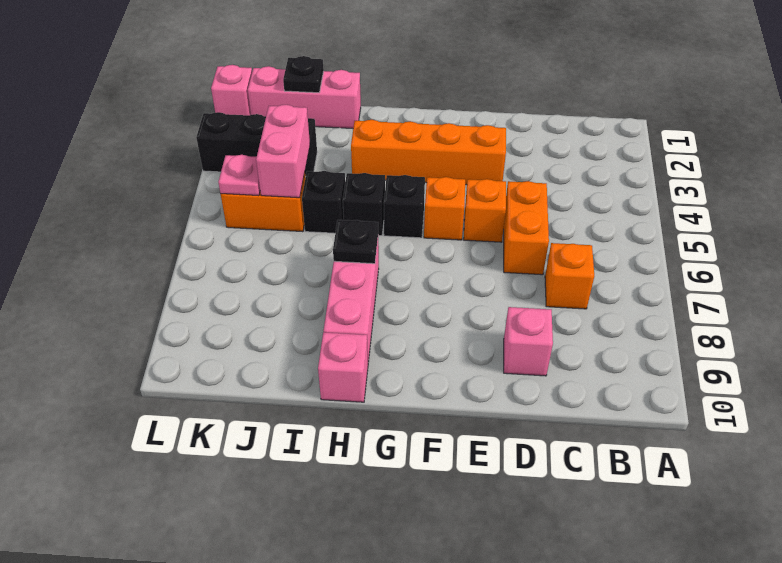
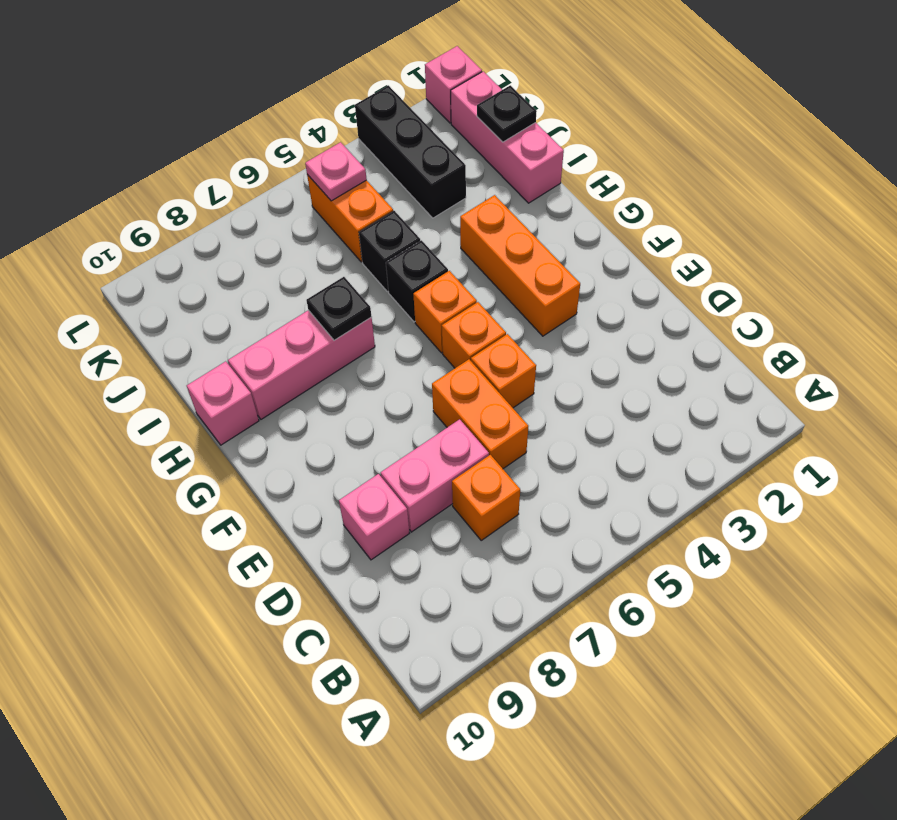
orange brick D5:D6 level 1 -> orange brick D6:E6 level 1
orange brick E3:H3 level 1 -> orange brick F3:H3 level 1
black brick G5 level 1 -> orange brick G5 level 1
pink brick J4:J5 level 2 -> pink brick D7:D8 level 1

